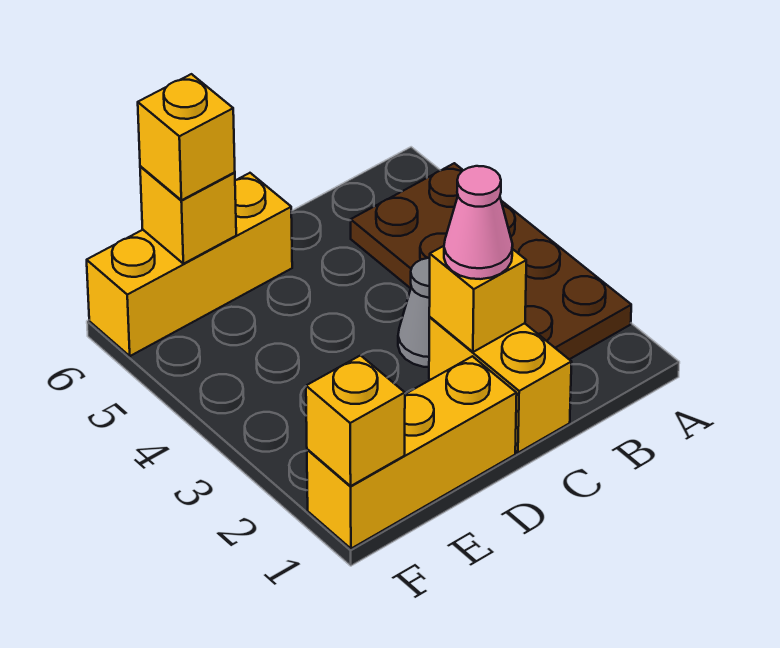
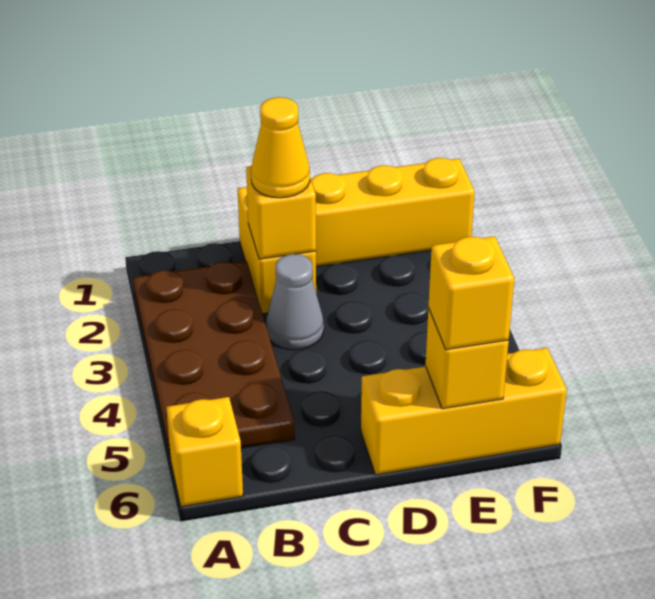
pink cone C2 level 3 -> yellow cone C2 level 3
yellow brick F1 level 2 -> yellow brick A6 level 1

